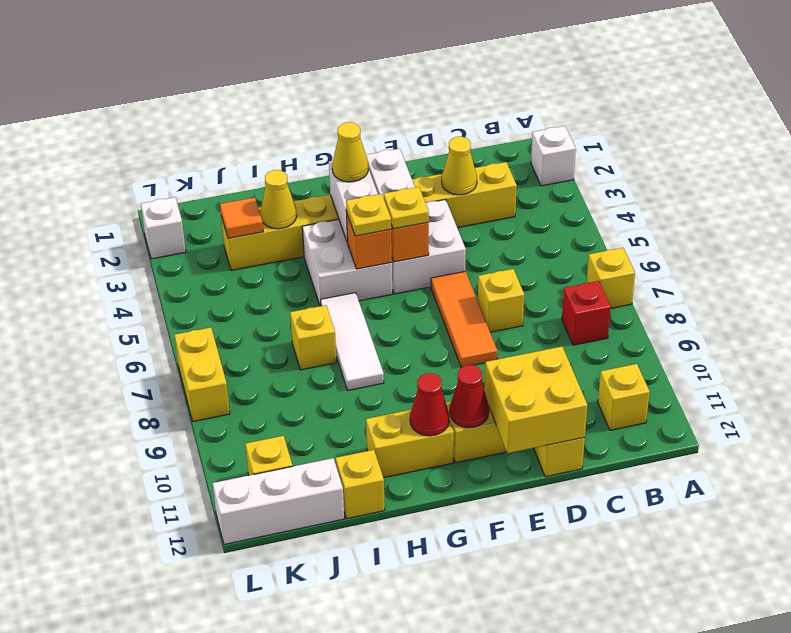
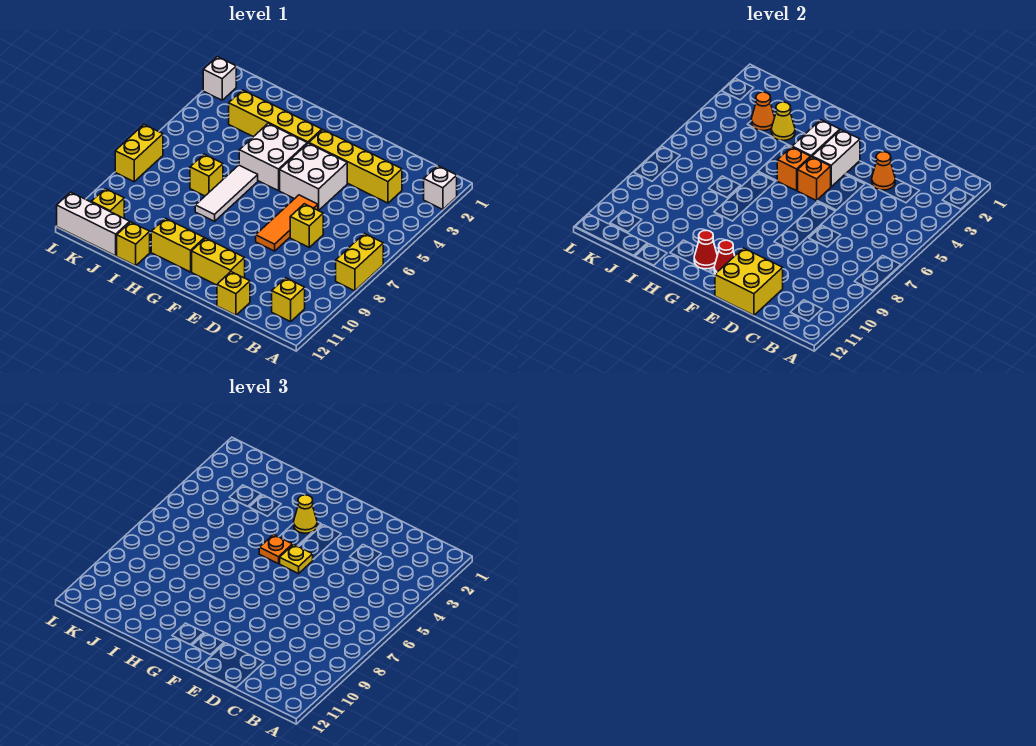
yellow brick A7 level 1 -> yellow brick A7:A8 level 1
red brick B8 level 1 -> none
yellow cone D3 level 2 -> orange cone D3 level 2
yellow plate G5 level 3 -> orange plate G5 level 3
orange tile J3 level 2 -> orange cone J3 level 2

